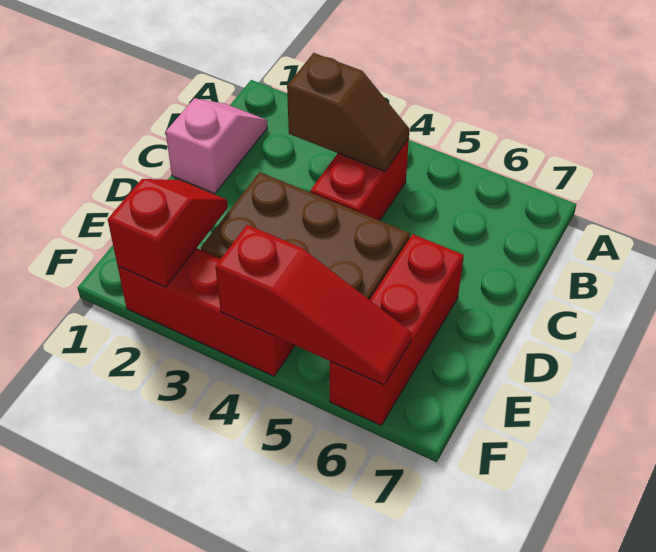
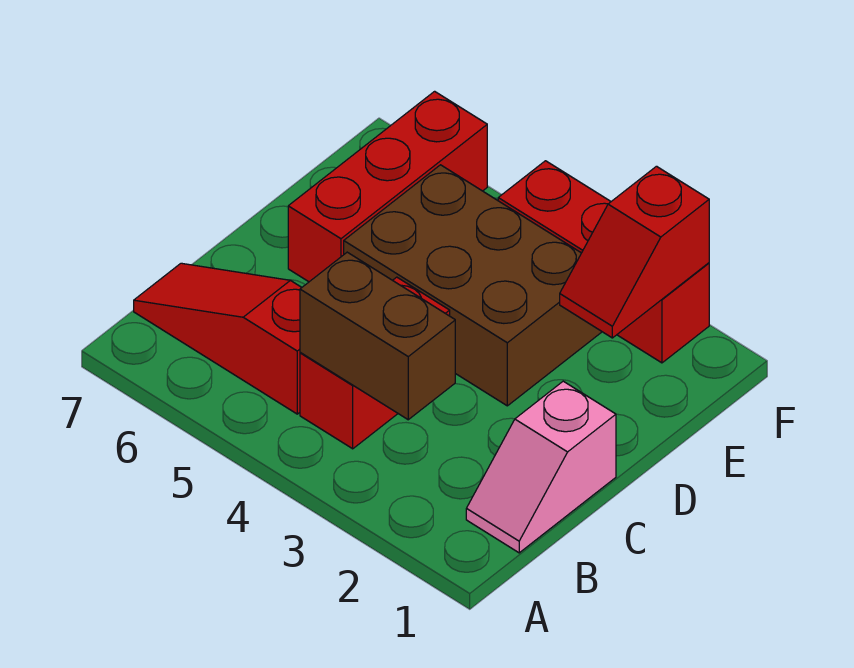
brown slope B3:B4 level 2 top 3 -> brown brick B3:B4 level 2
red slope F4:F6 level 2 top 4 -> red slope B5:B7 level 1 top 5

